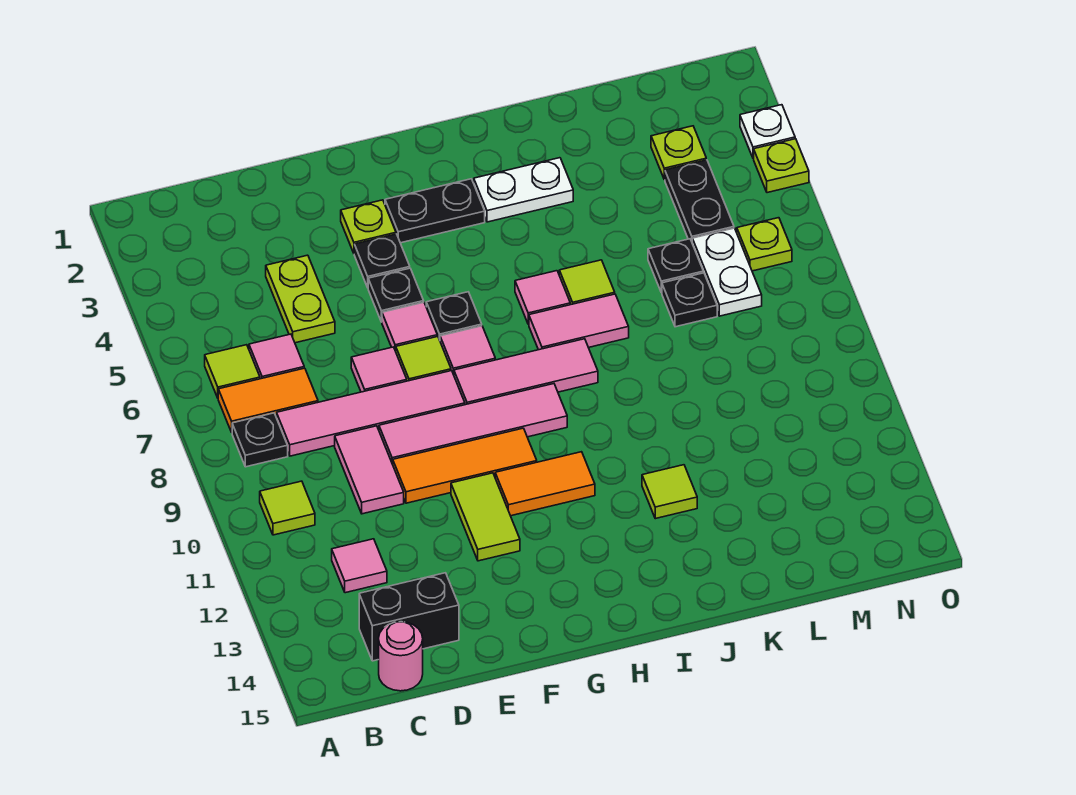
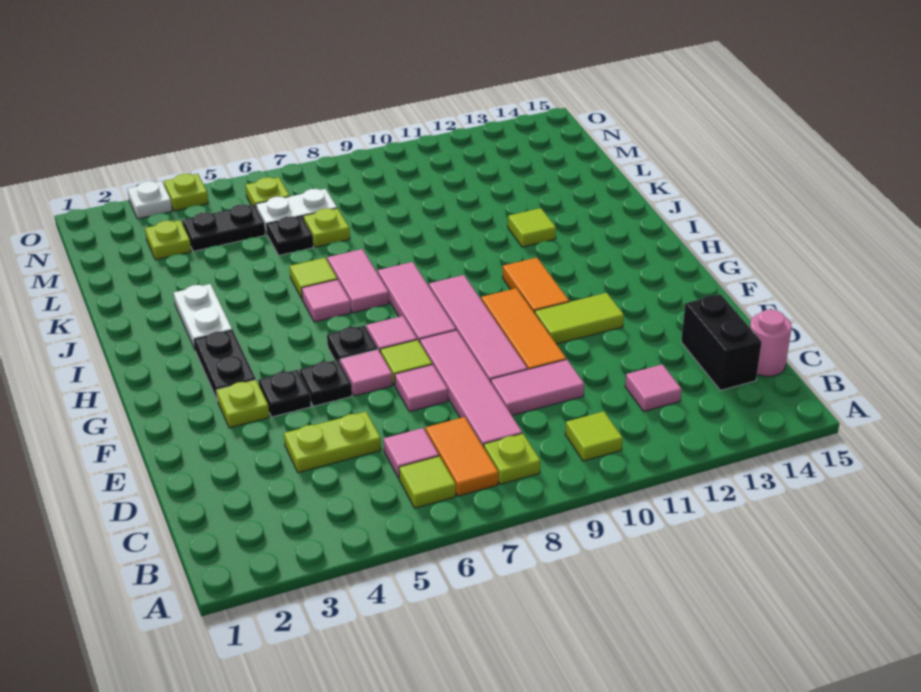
black plate B8 level 1 -> lime plate B8 level 1
black plate L7 level 1 -> lime plate L7 level 1

